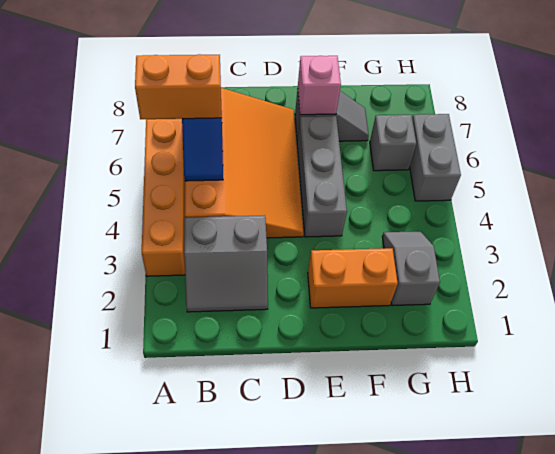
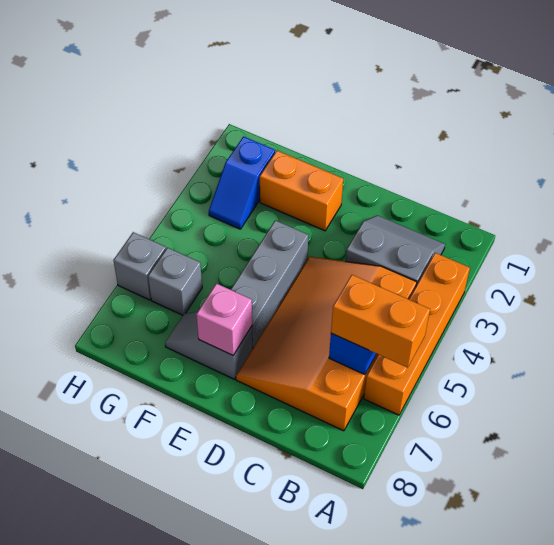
grey slope G2:G3 level 1 top 2 -> blue slope G2:G3 level 1 top 2
grey brick H5:H6 level 1 -> grey brick H6 level 1

